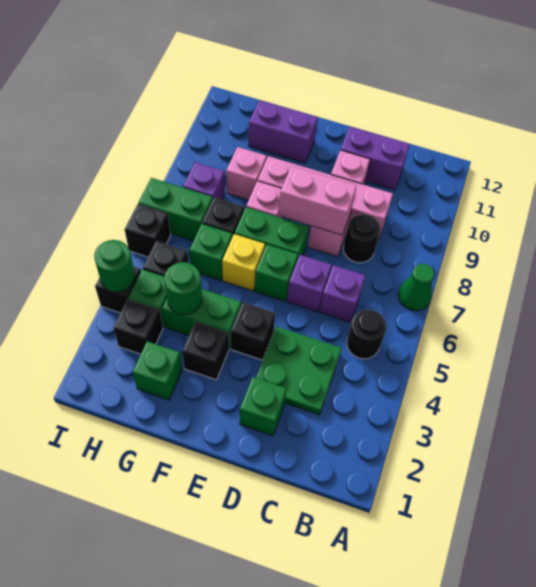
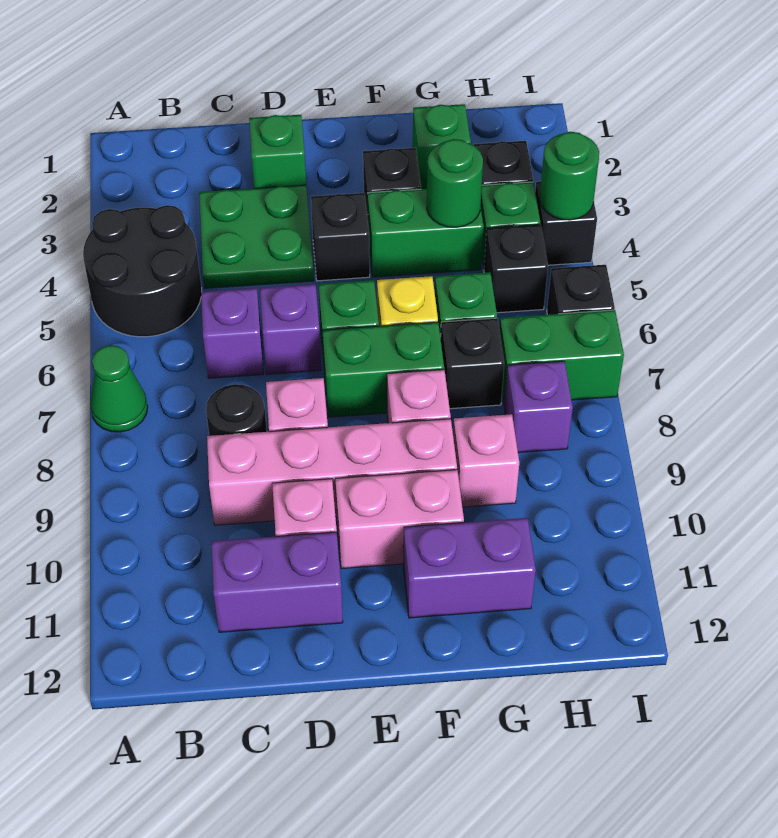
black round brick B5 level 1 -> black round brick A4:B5 level 1
pink brick D8:E8 level 2 -> pink brick E10:F10 level 1

